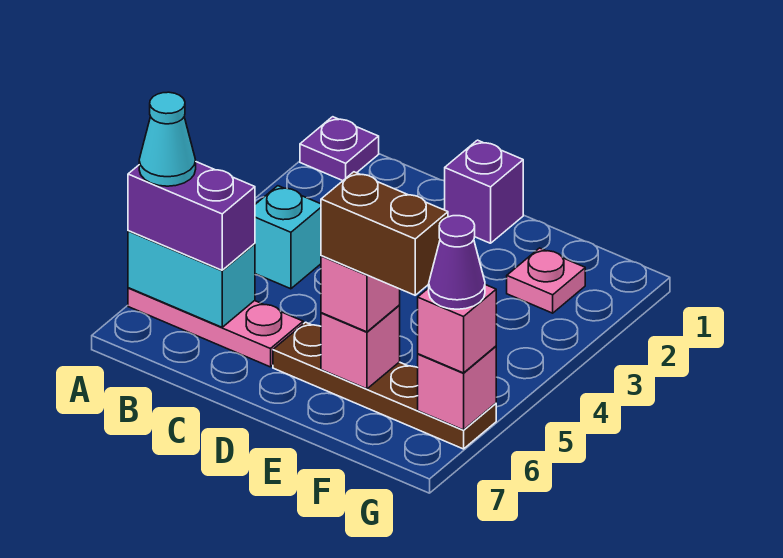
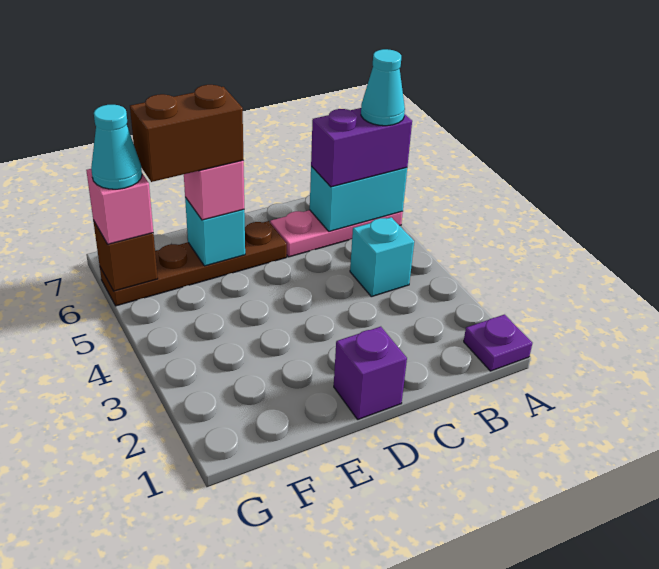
pink brick E6 level 2 -> cyan brick E6 level 2
pink plate F2 level 1 -> none
pink brick G6 level 2 -> brown brick G6 level 2
purple cone G6 level 4 -> cyan cone G6 level 4

